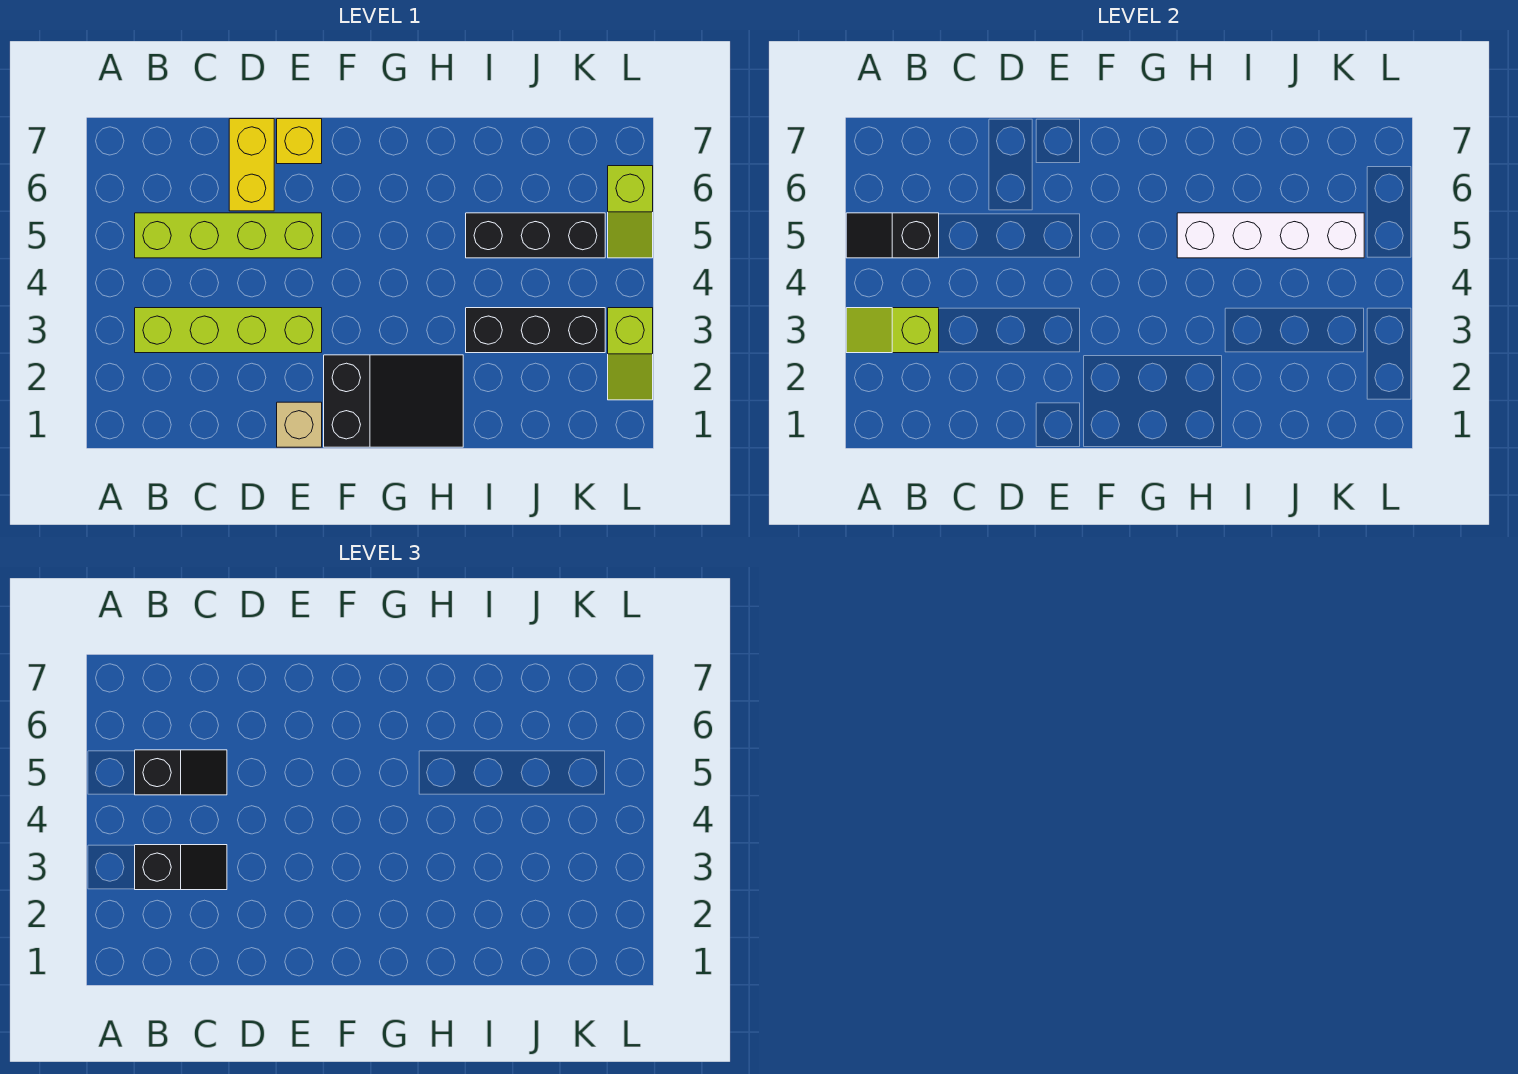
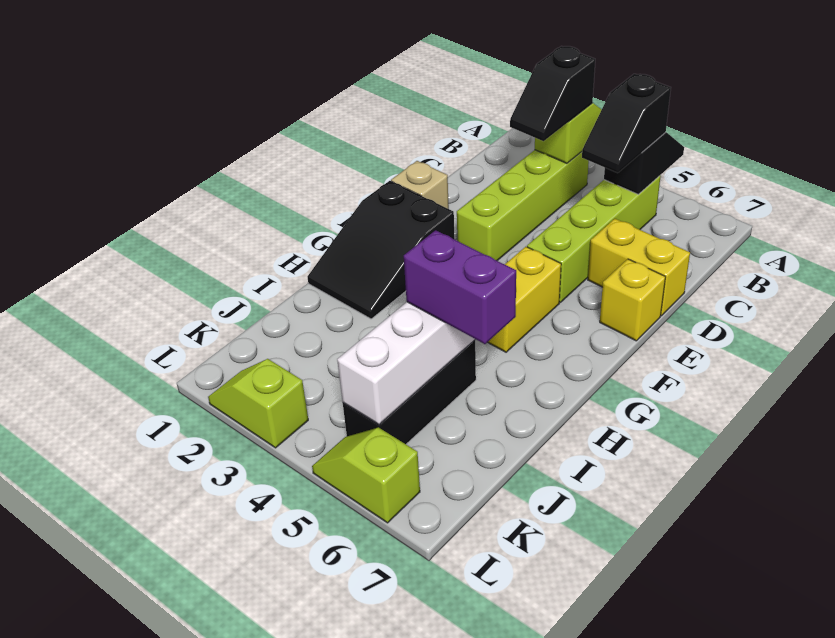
none -> yellow brick F5:G5 level 1
black brick I3:K3 level 1 -> none
none -> purple brick I5:I6 level 3

